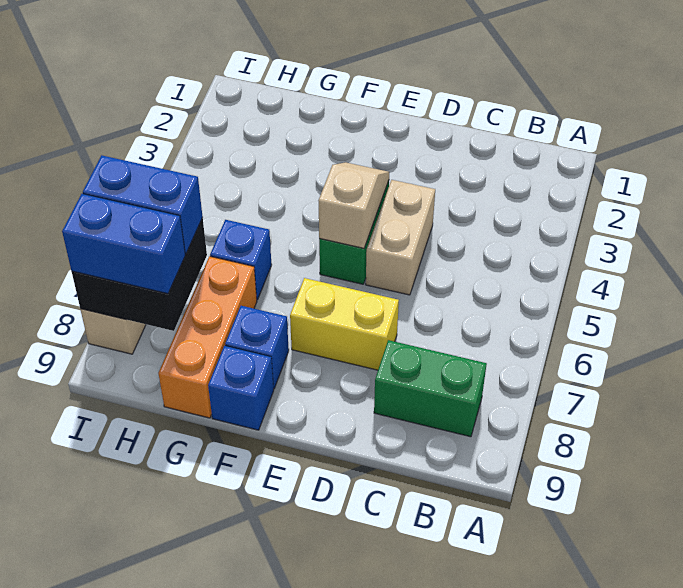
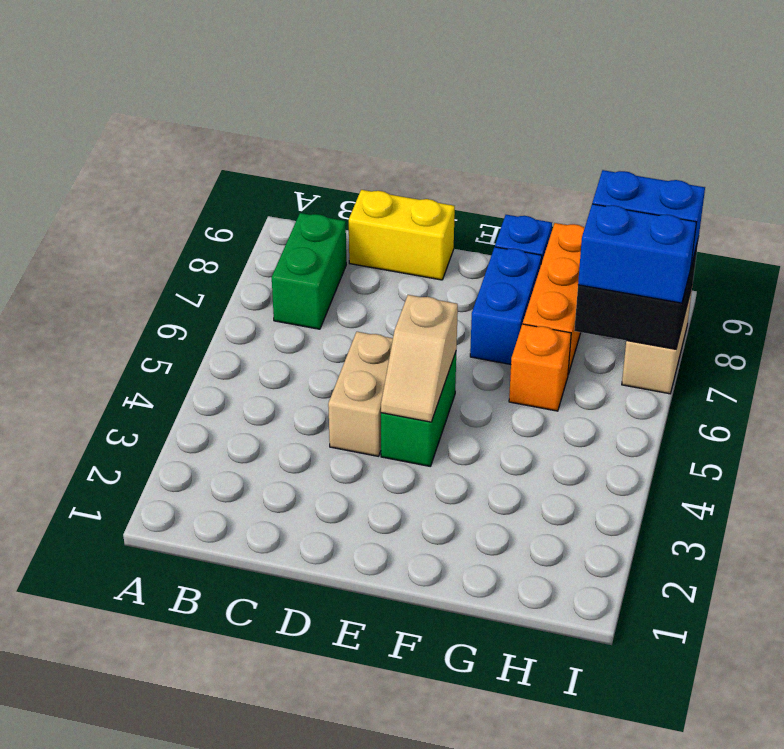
green brick B8:C8 level 1 -> green brick B7:B8 level 1
yellow brick D7:E7 level 1 -> yellow brick C9:D9 level 1
blue brick F8 level 1 -> blue brick F7:F8 level 1
blue brick G6 level 1 -> orange brick G6 level 1

